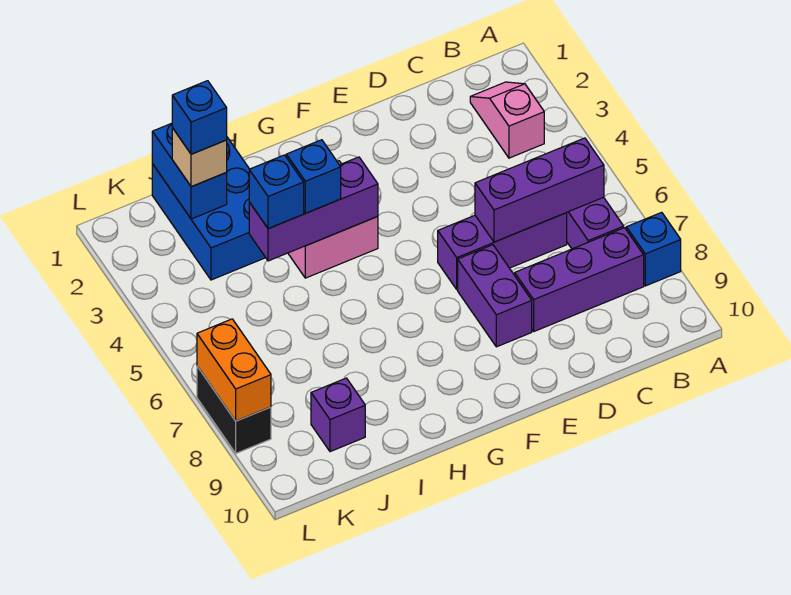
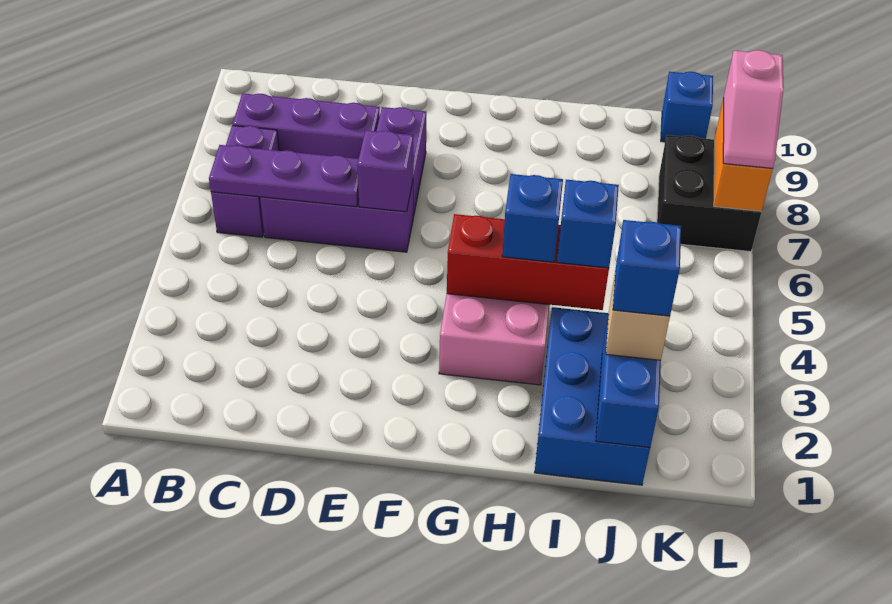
blue brick A8 level 1 -> blue brick K10 level 1
pink slope B2:B3 level 1 top 3 -> pink slope L7:L8 level 3 top 8
purple brick B6:D6 level 2 -> purple plate B6:D6 level 2
purple brick G4:I4 level 2 -> red brick G4:I4 level 2
purple brick J9 level 1 -> purple brick E6 level 2
black brick L7:L8 level 1 -> black brick K7:L8 level 1

